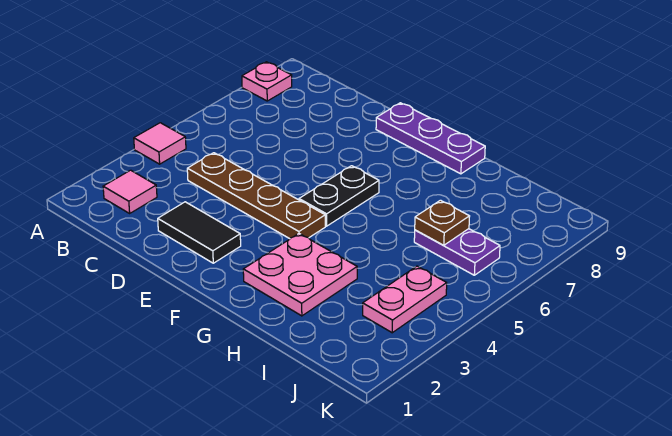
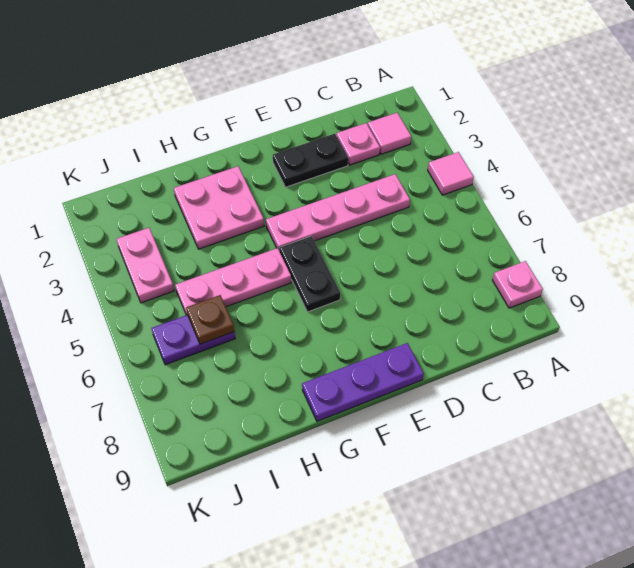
none -> pink plate C2 level 1
brown plate C4:F4 level 1 -> pink plate C4:F4 level 1
black tile D2:E2 level 1 -> black plate D2:E2 level 1
none -> pink plate G5:I5 level 1

